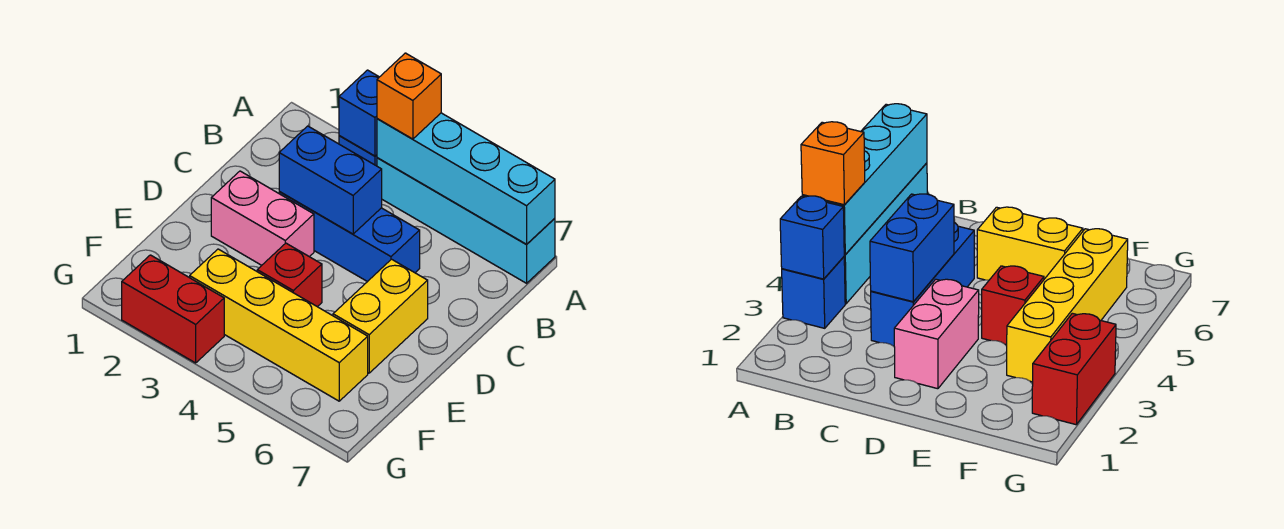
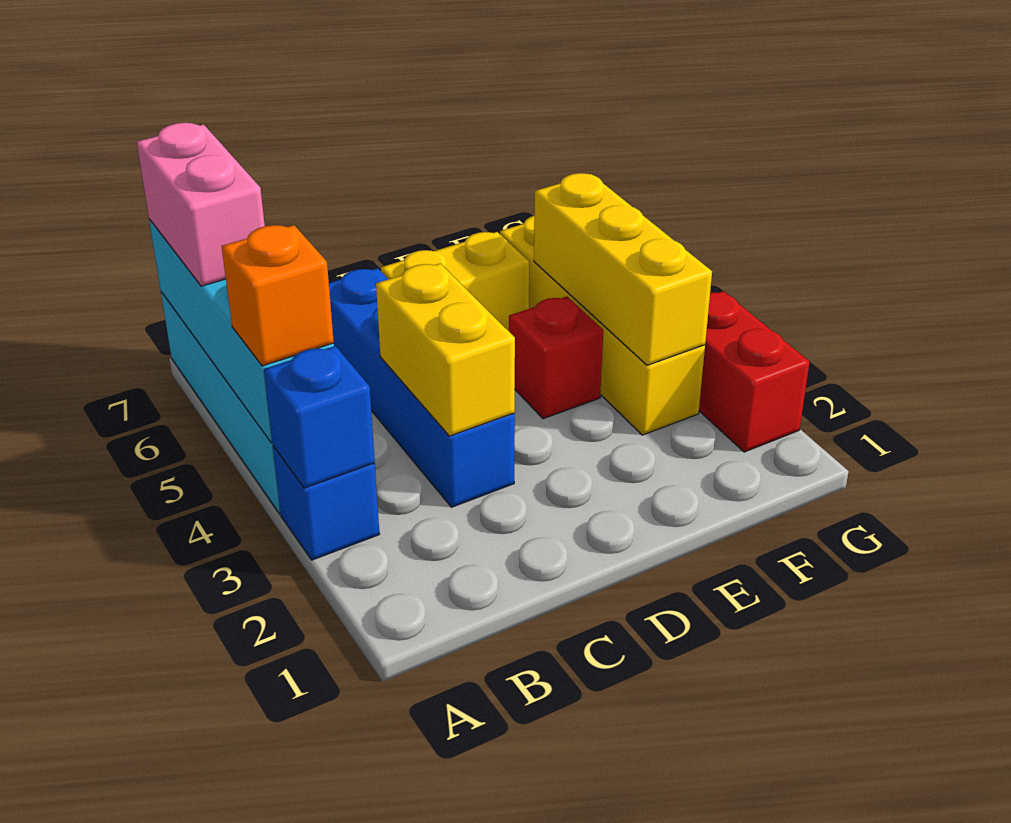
blue brick C3:C5 level 1 -> blue brick C3:C6 level 1
blue brick C3:C4 level 2 -> yellow brick C3:C4 level 2
pink brick D2:D3 level 1 -> pink brick A6:A7 level 3
none -> yellow brick F3:F5 level 2

